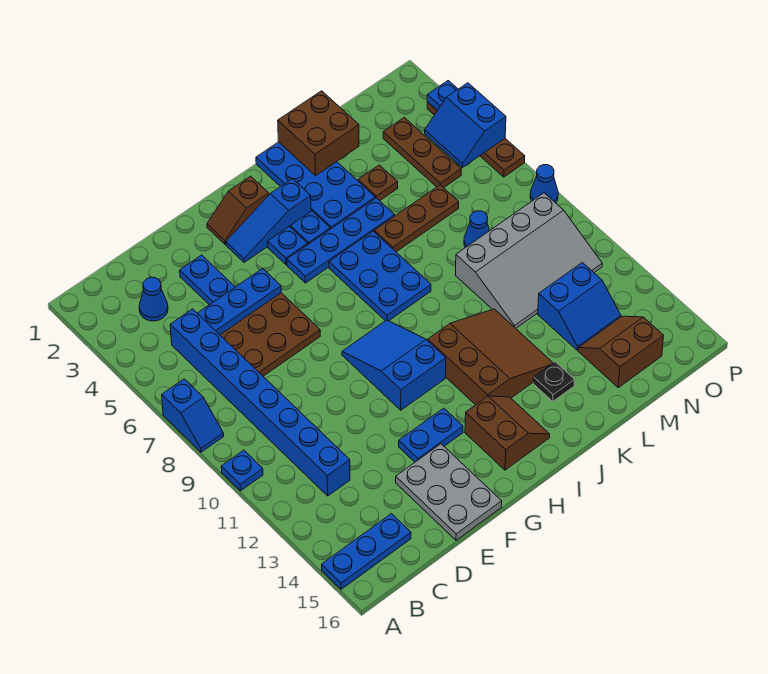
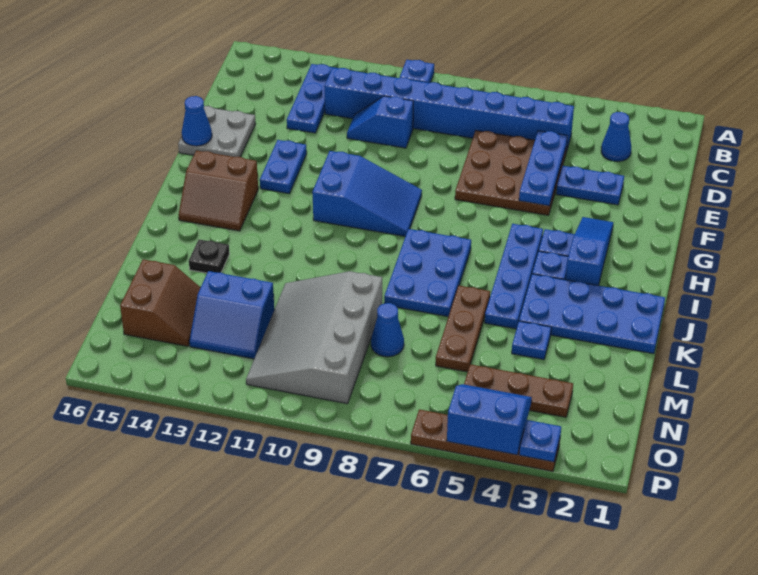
blue slope A7:A8 level 1 top 7 -> blue slope D10:D11 level 1 top 10
blue plate A15:C15 level 1 -> blue plate B13:D13 level 1
grey plate E14:F16 level 1 -> grey plate E15:F16 level 1
brown slope G2:H2 level 1 top H -> none
blue plate I6:J8 level 1 -> blue plate I7:K8 level 1
brown slope I11:K13 level 1 top I -> none
brown brick K1:L2 level 2 -> none
brown plate L4 level 1 -> blue plate L4 level 1
blue slope M12:N13 level 1 top 12 -> blue slope M12:N13 level 1 top M
blue cone P8 level 1 -> blue cone F16 level 2

